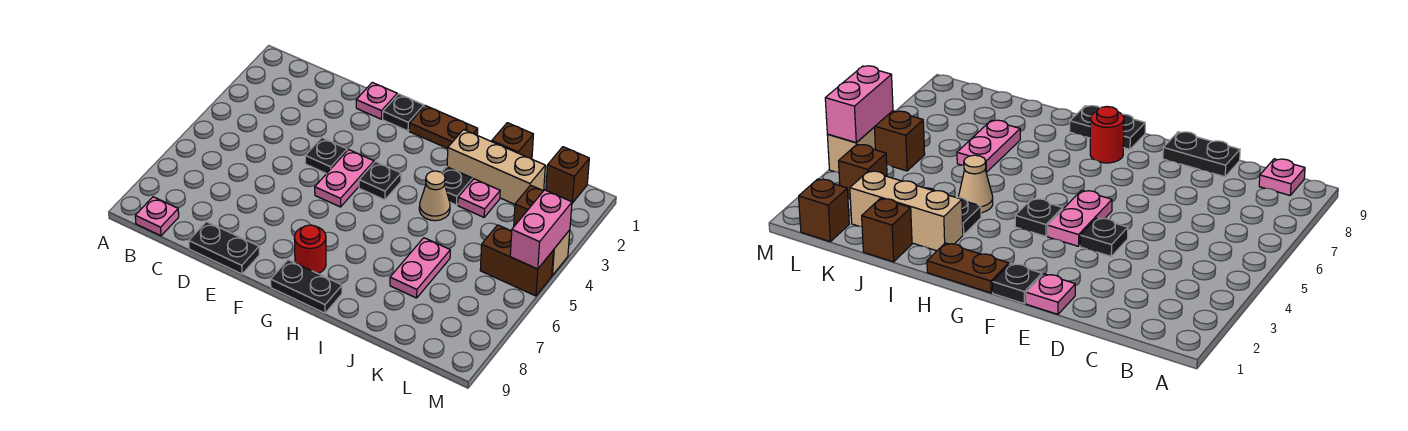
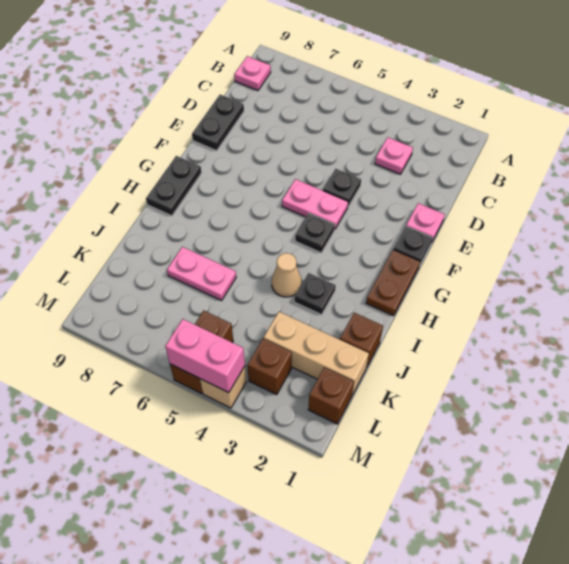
red round brick G8 level 1 -> none
tan brick I2:K2 level 1 -> tan brick K1:K3 level 1
pink plate J3 level 1 -> pink plate C3 level 1

